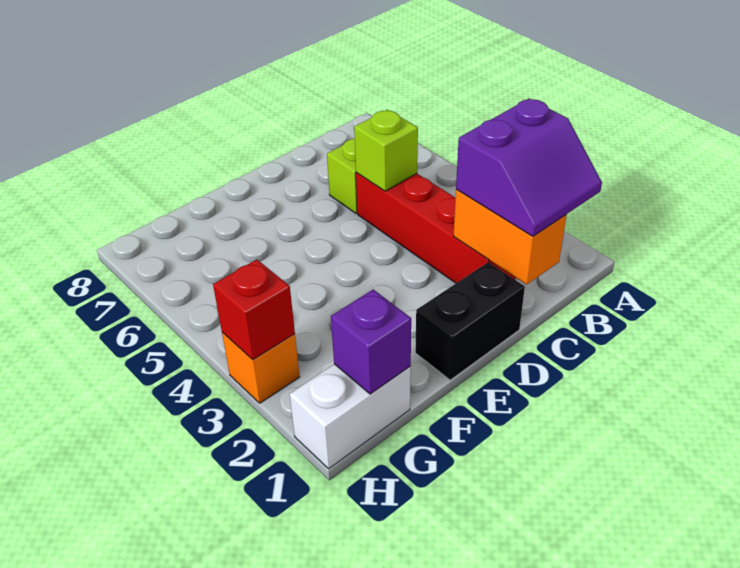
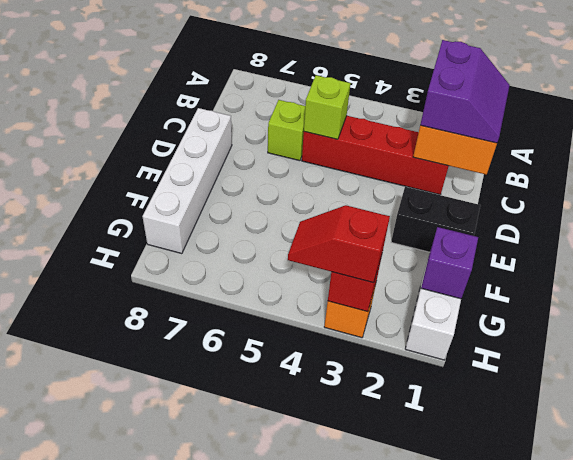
black brick D1:E1 level 1 -> black brick E1:E2 level 1
none -> white brick D8:G8 level 1
none -> red slope H3:H4 level 3 top 3

